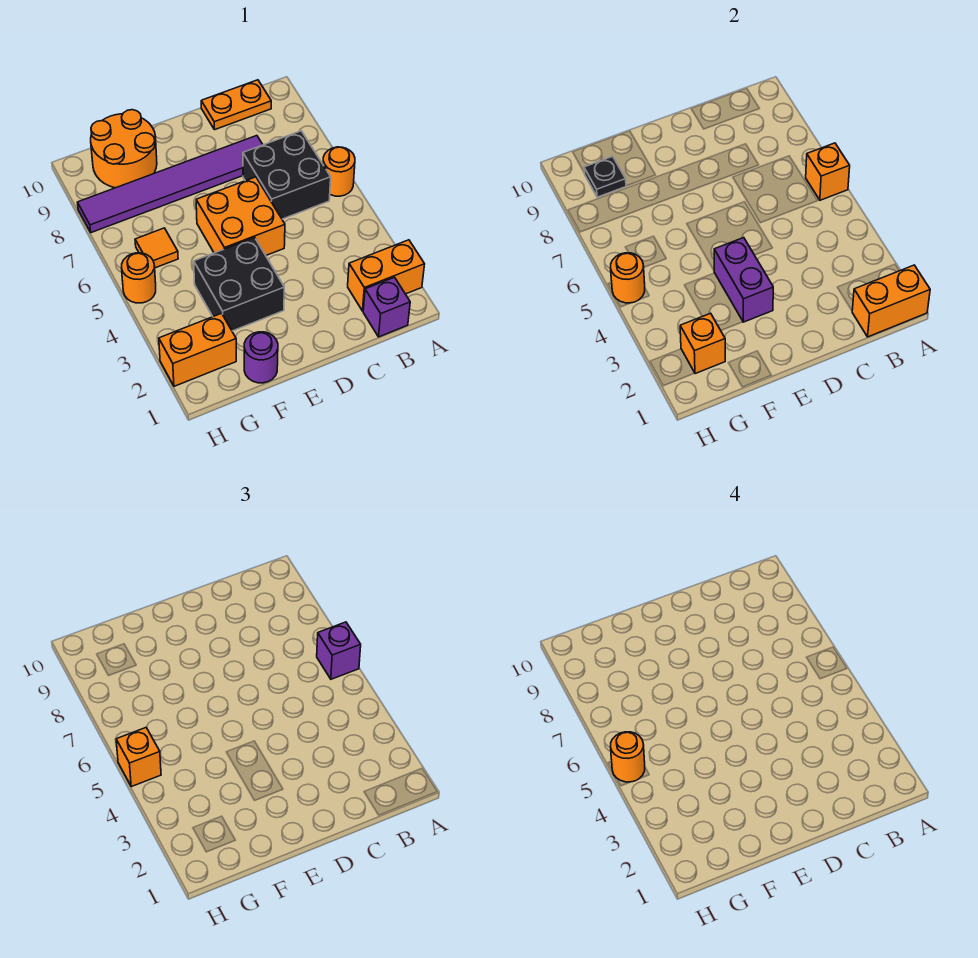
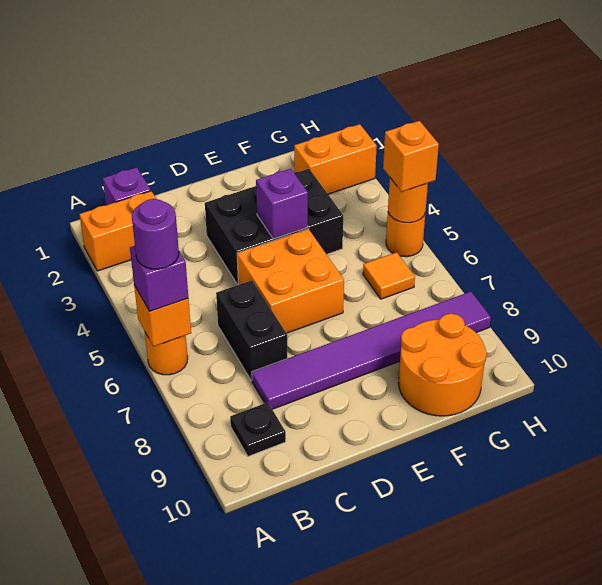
orange brick A1:B1 level 2 -> none
black brick B6:C7 level 1 -> black brick C6:C7 level 1
orange plate B10:C10 level 1 -> none
black brick E3:F4 level 1 -> black brick D3:F4 level 1
purple brick E3:E4 level 2 -> purple brick E4 level 2
purple round brick F1 level 1 -> purple round brick A6 level 4
orange brick G2 level 2 -> none
black plate G9 level 2 -> black plate B9 level 1
orange round brick H5 level 4 -> none

